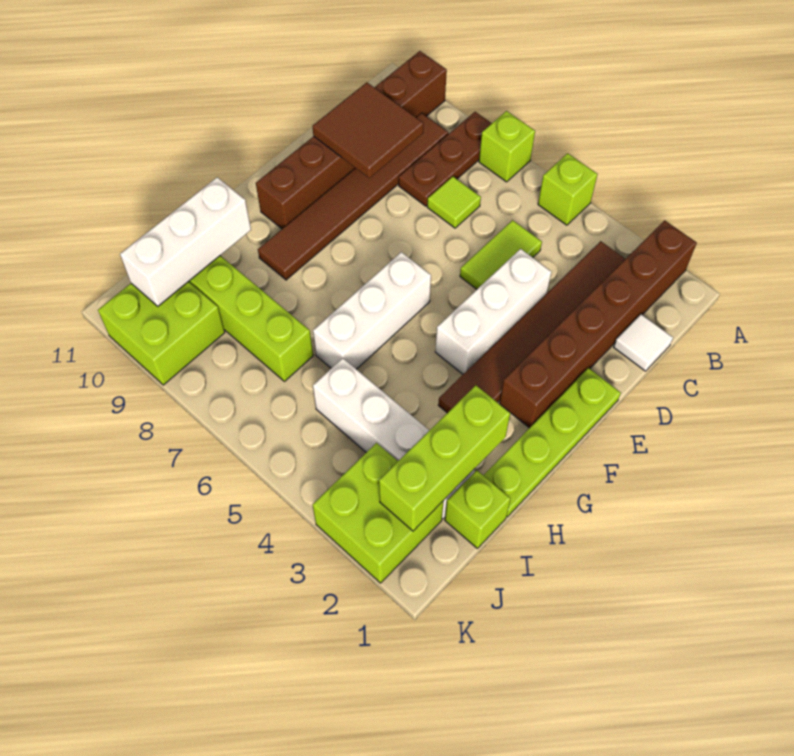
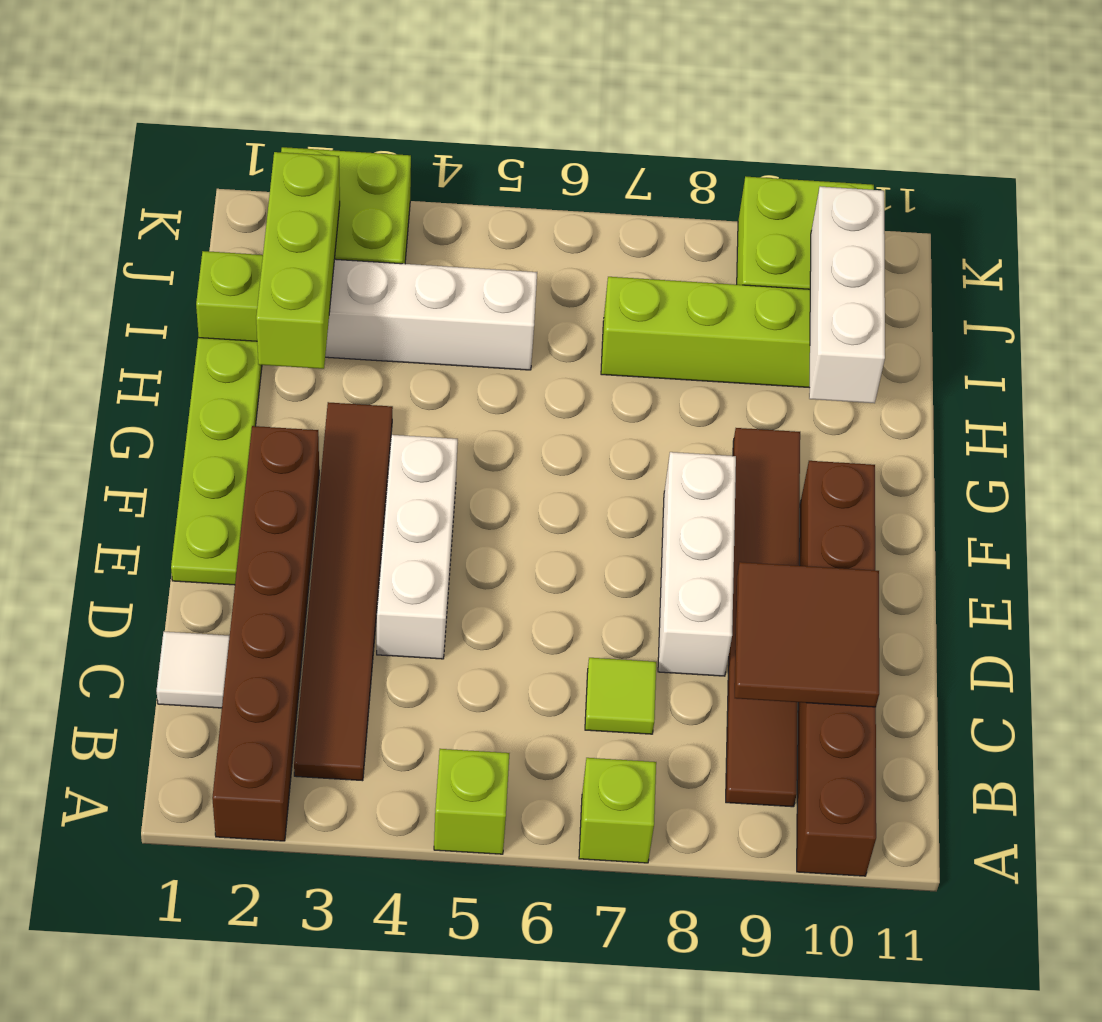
brown plate A8:C8 level 1 -> none
lime tile C5:D5 level 1 -> none
white brick F6:H6 level 1 -> white brick D8:F8 level 1

